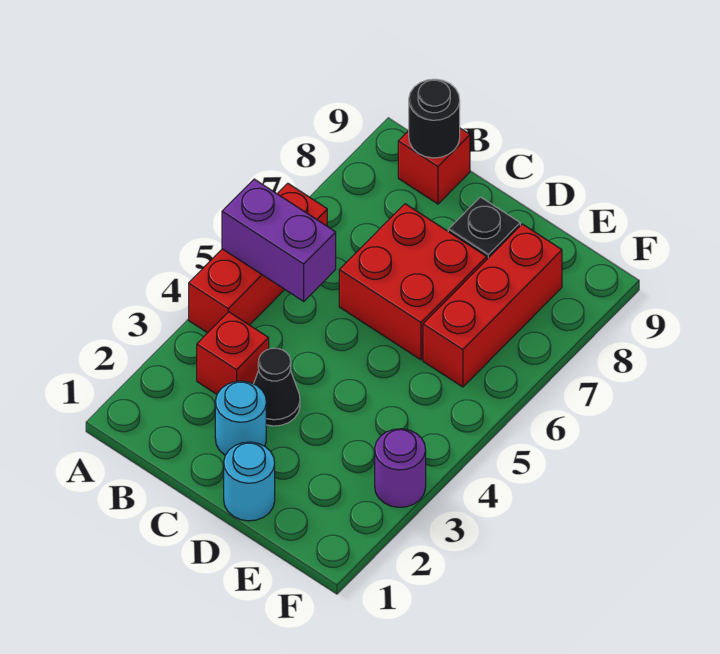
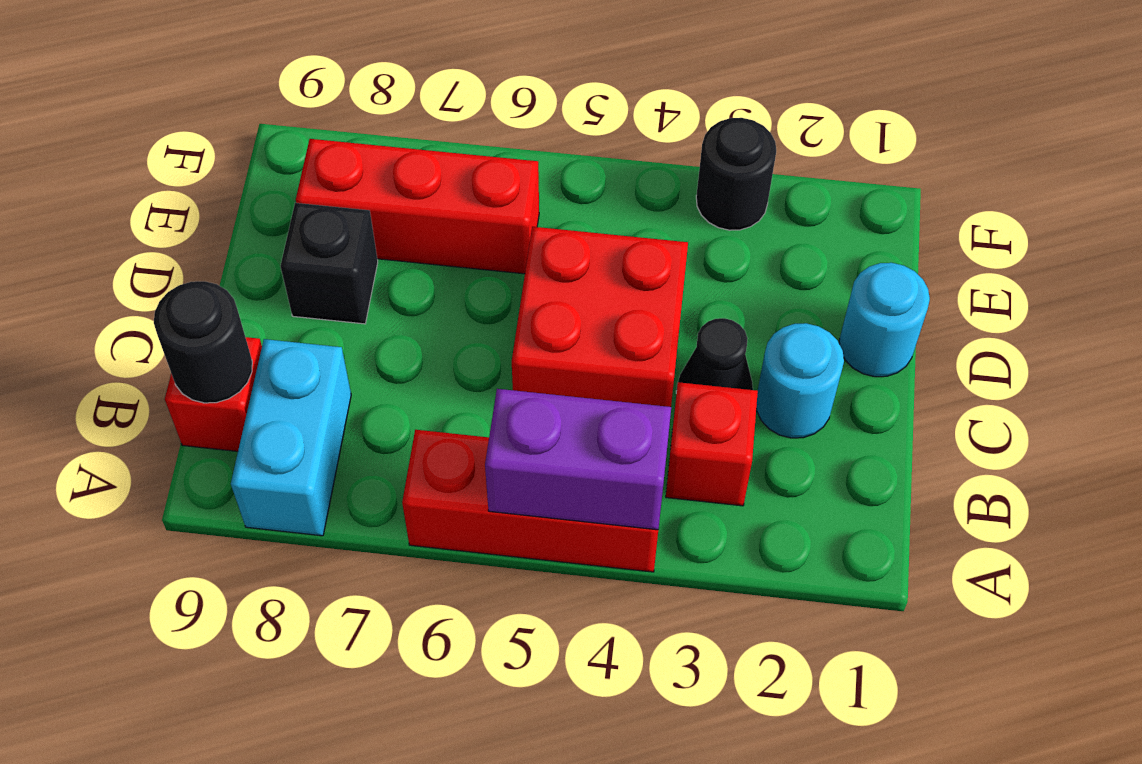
purple brick A5:B5 level 2 -> purple brick A4:A5 level 2
none -> cyan brick A8:B8 level 1
red brick C6:D7 level 1 -> red brick C4:D5 level 1
purple round brick F3 level 1 -> black round brick F3 level 1

